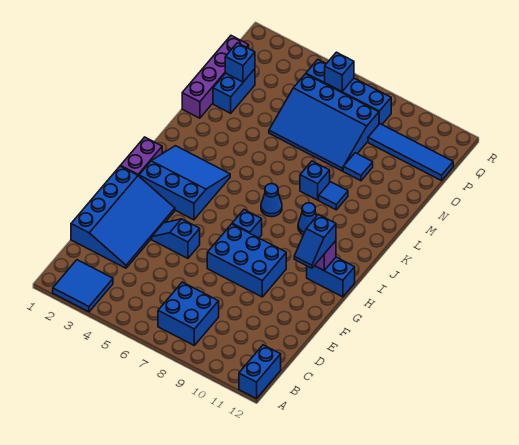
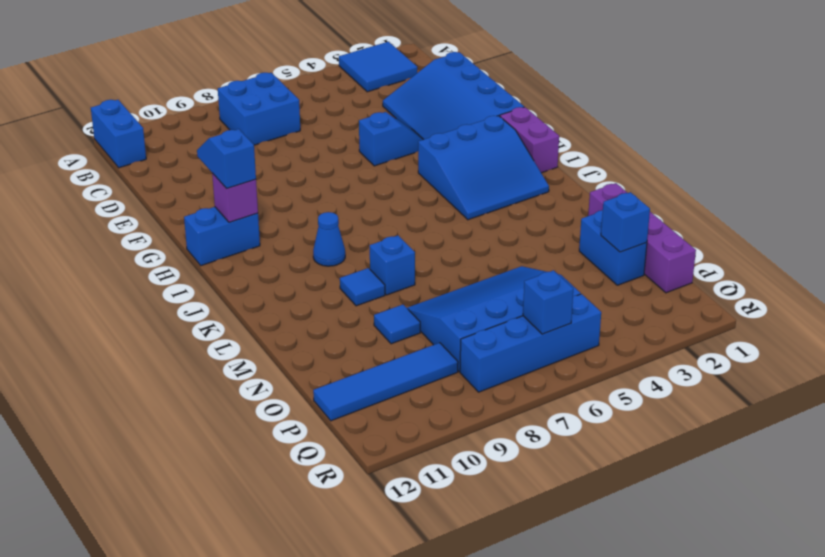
blue brick F7:G9 level 1 -> none
blue brick H7 level 1 -> none
blue cone J7 level 1 -> none

